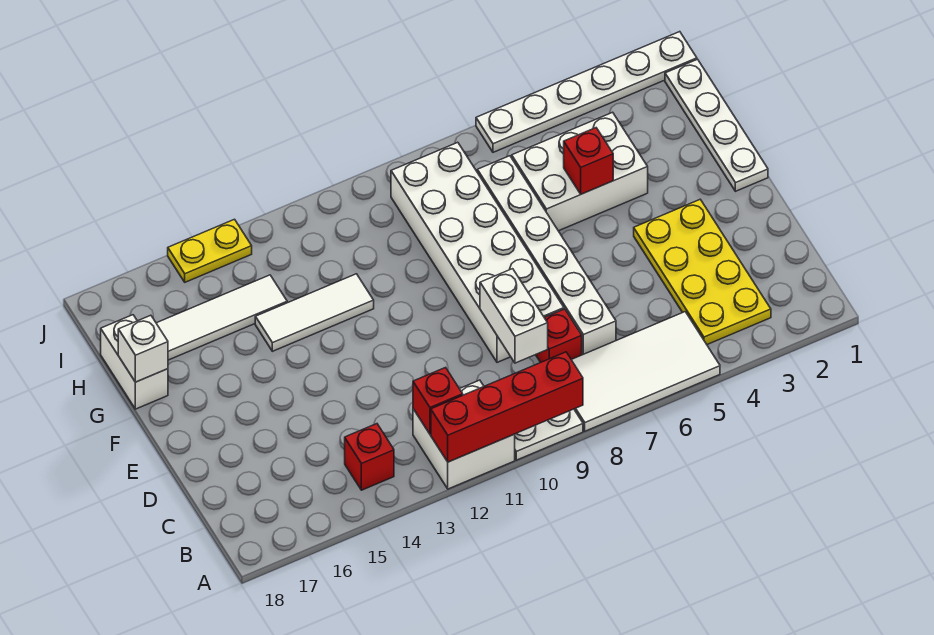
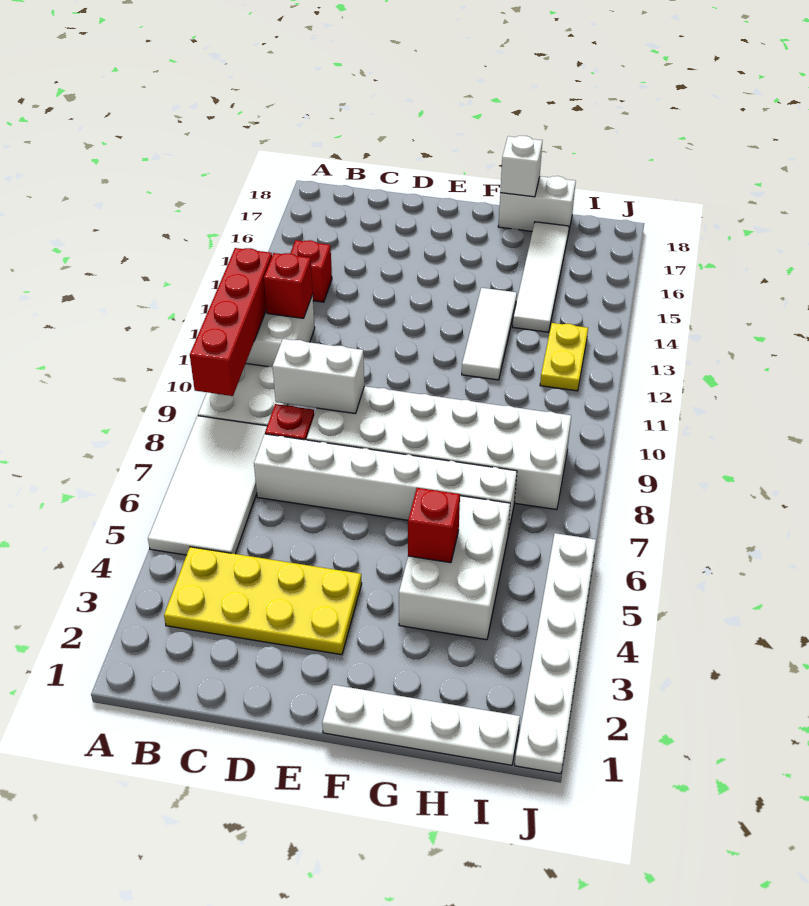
yellow plate J14:J15 level 1 -> yellow plate I12:I13 level 1

